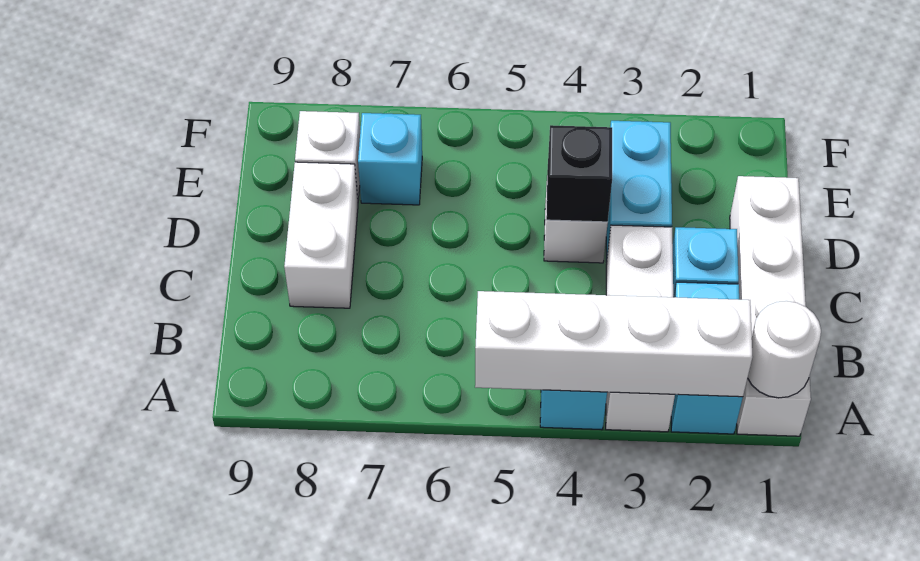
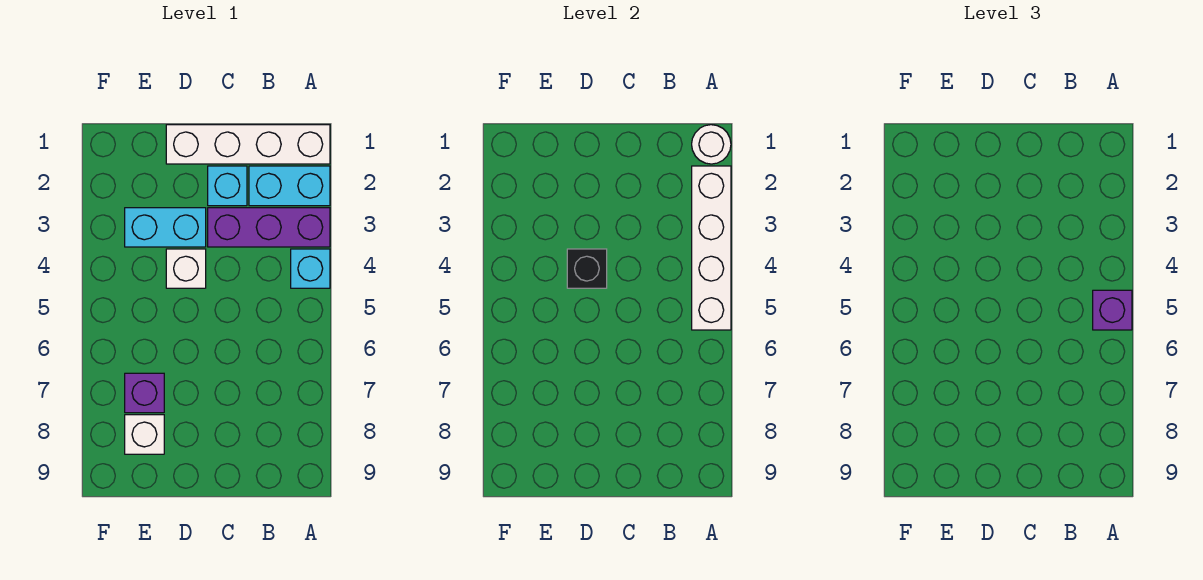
white brick A3:C3 level 1 -> purple brick A3:C3 level 1
none -> purple brick A5 level 3
white brick C8:D8 level 1 -> none
cyan brick E7 level 1 -> purple brick E7 level 1

